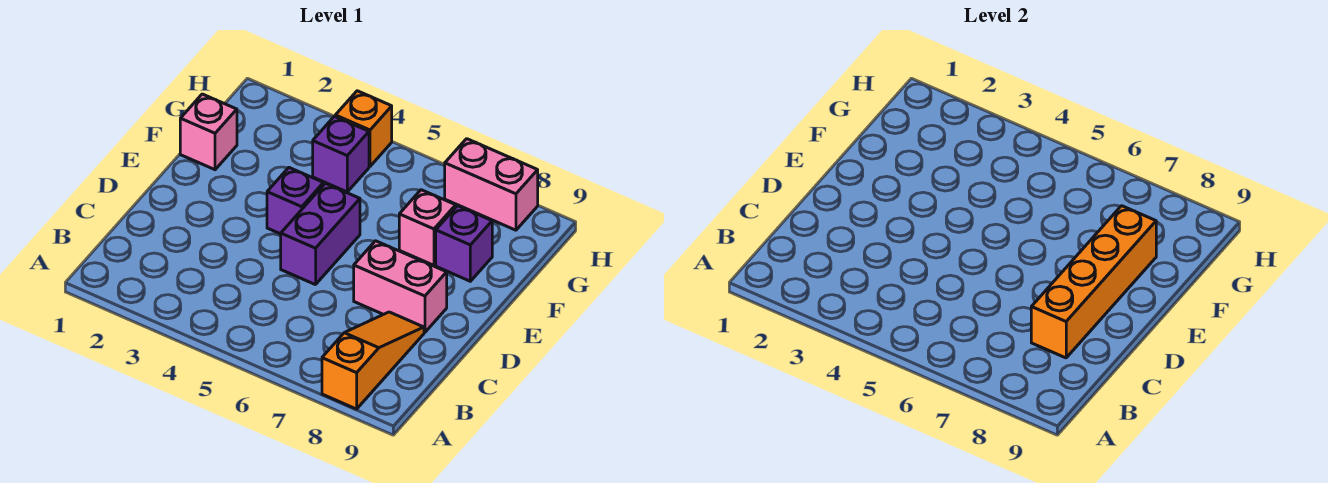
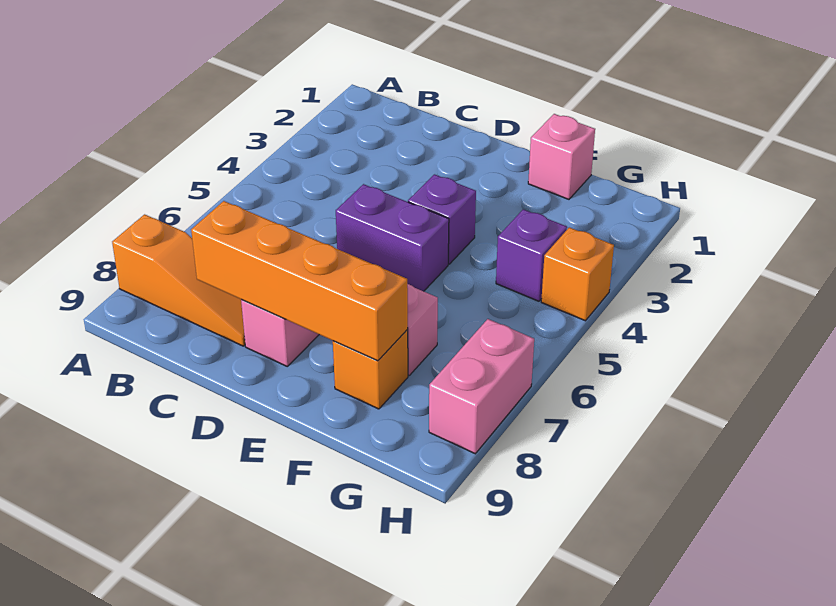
purple brick F8 level 1 -> orange brick F8 level 1

